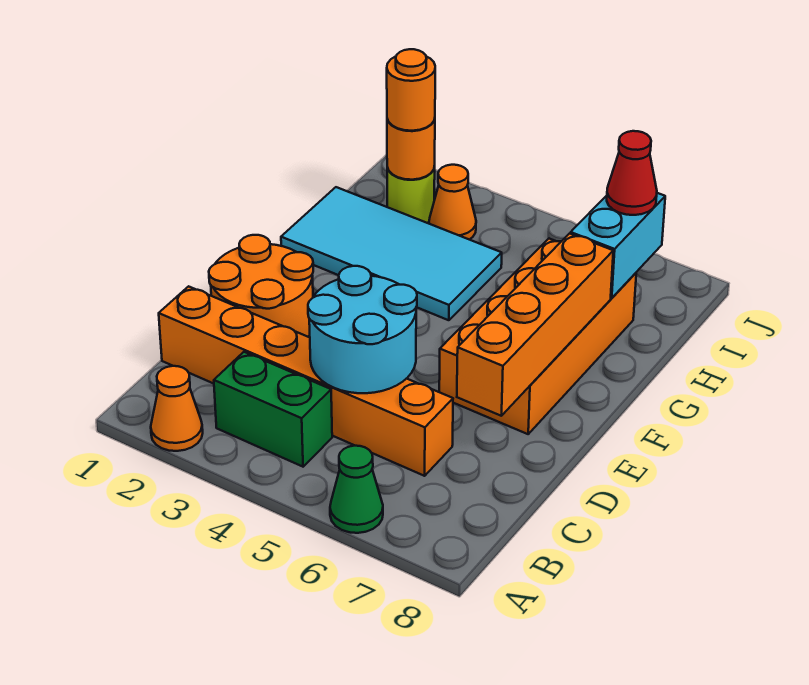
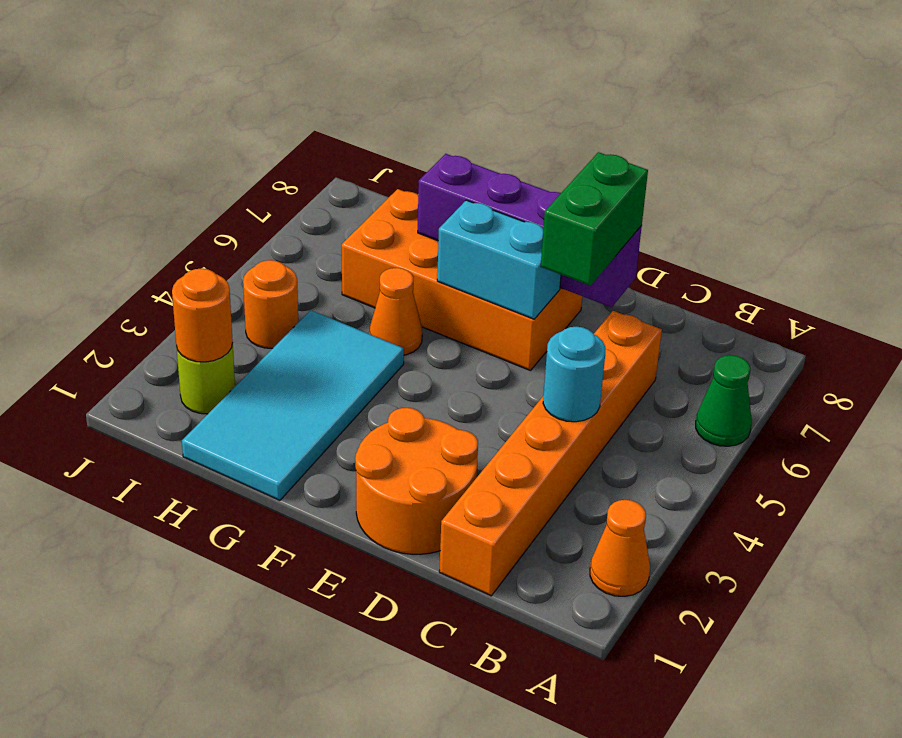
green brick B3:B4 level 1 -> green brick D6:D7 level 3
cyan round brick C4:D5 level 2 -> cyan round brick C4 level 2
orange brick D7:G7 level 2 -> purple brick D7:G7 level 2
cyan brick H7:I7 level 2 -> cyan brick E6:F6 level 2
orange round brick I2 level 3 -> orange round brick I4 level 1
orange cone I3 level 1 -> orange cone G5 level 1
red cone I7 level 3 -> none

